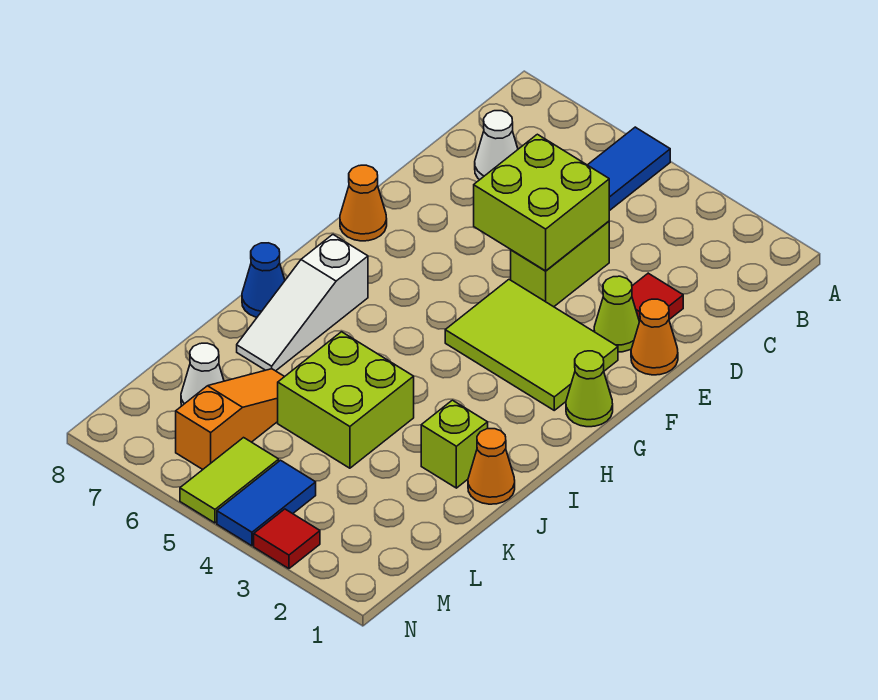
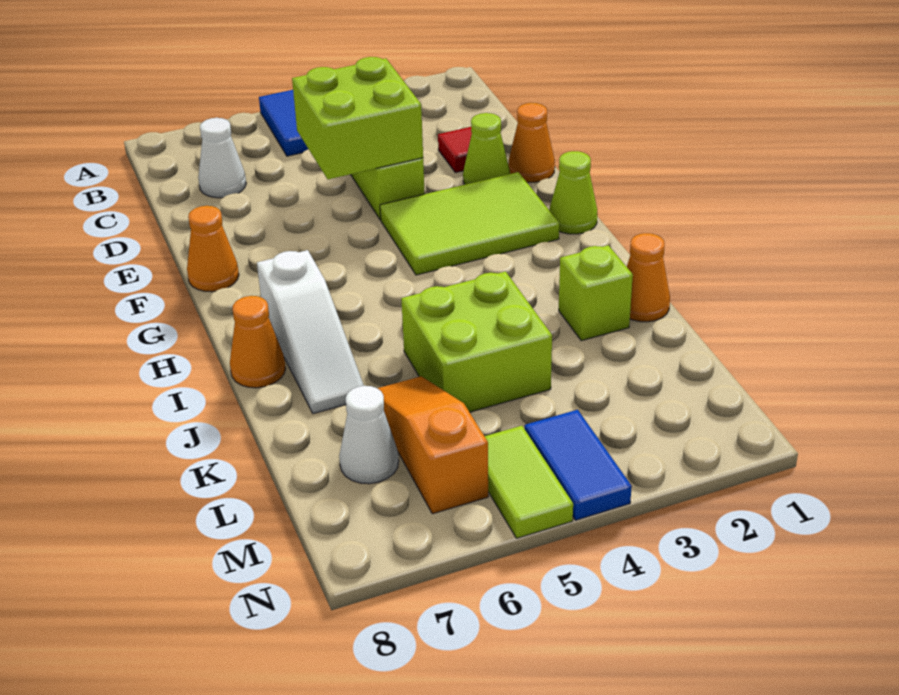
blue cone I8 level 1 -> orange cone I8 level 1
red tile N3 level 1 -> none

